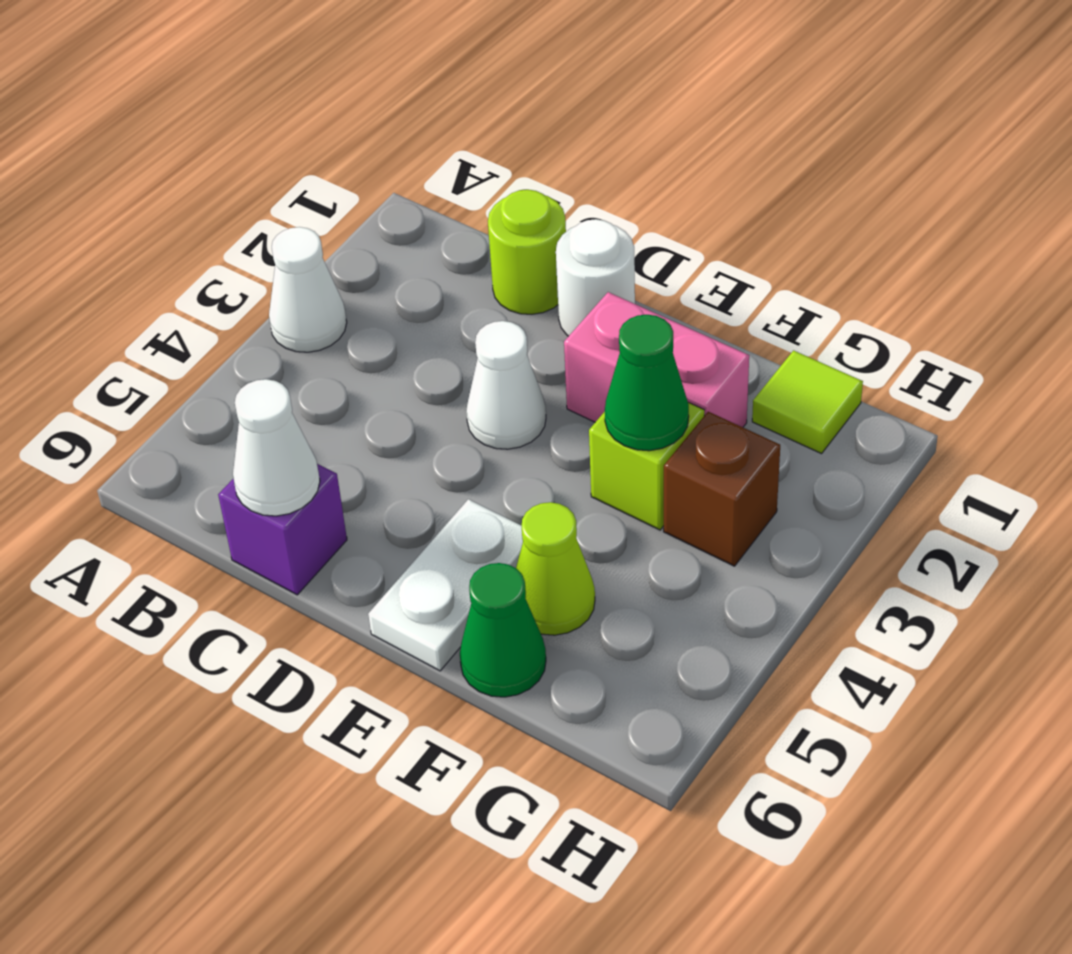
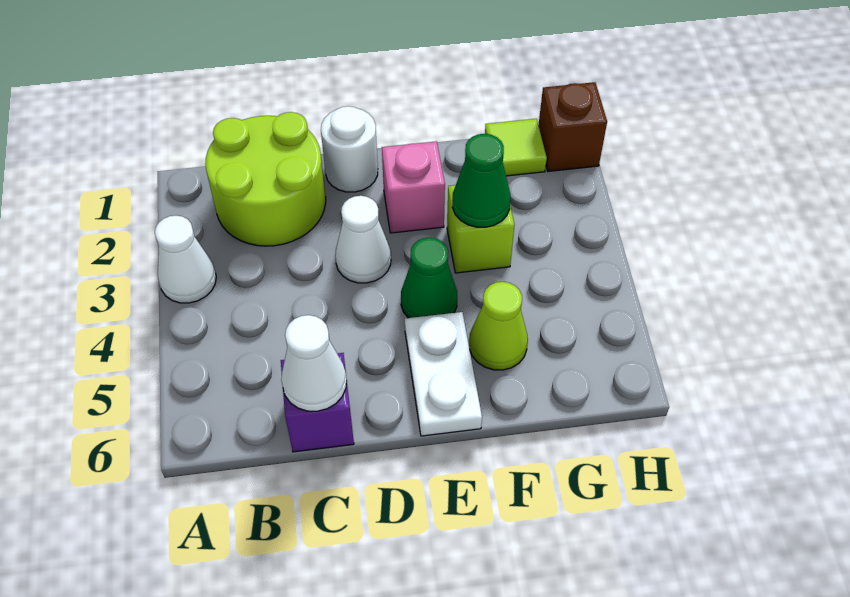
lime round brick C1 level 1 -> lime round brick B1:C2 level 1
pink brick E2:F2 level 1 -> pink brick E2 level 1
green cone F6 level 1 -> green cone E4 level 1
brown brick G3 level 1 -> brown brick H1 level 1

